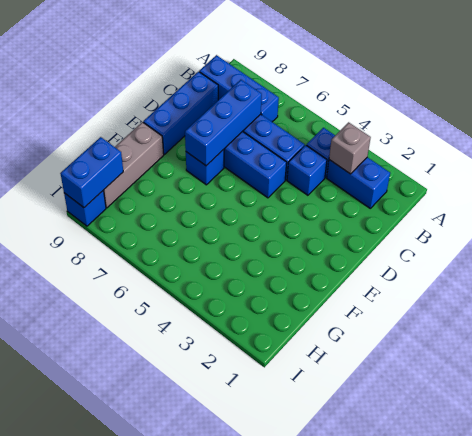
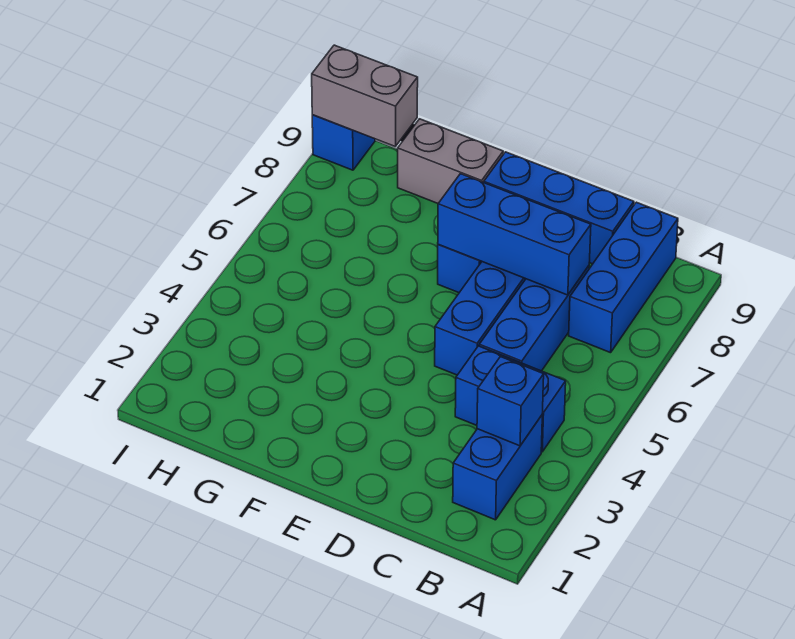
grey brick B3 level 2 -> blue brick B3 level 2
grey brick F9:H9 level 1 -> grey brick F9:G9 level 1
blue brick H9:I9 level 2 -> grey brick H9:I9 level 2

